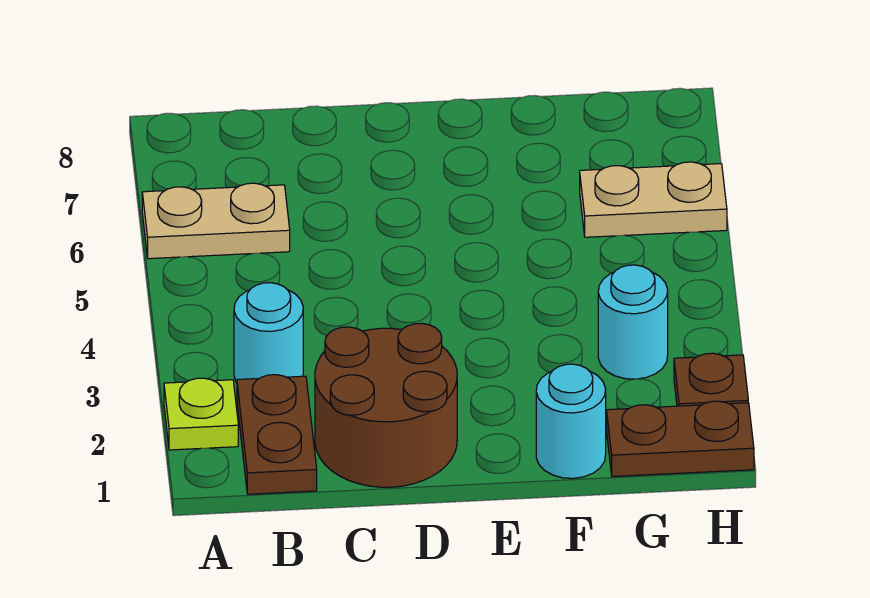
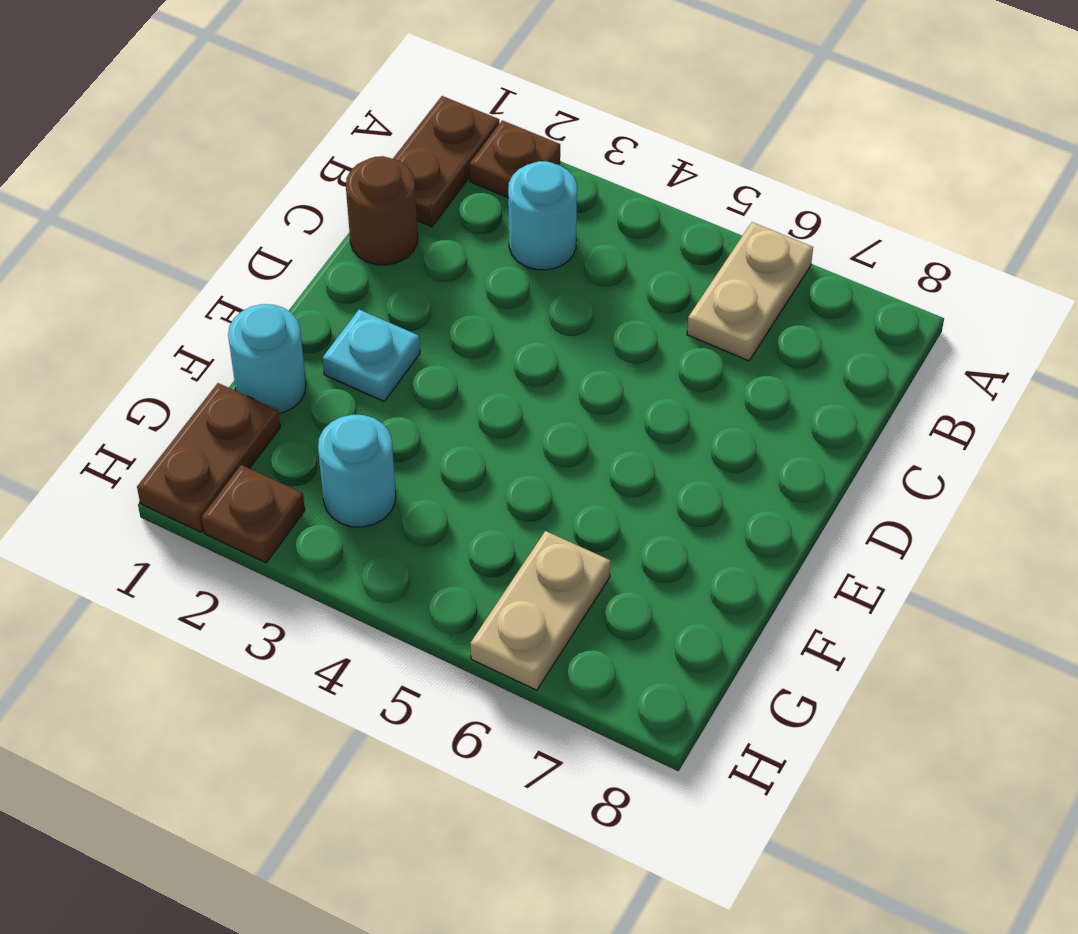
lime plate A2 level 1 -> brown plate A2 level 1
brown plate B1:B2 level 1 -> brown plate A1:B1 level 1
brown round brick C1:D2 level 1 -> brown round brick C1 level 1
none -> cyan plate E2 level 1

